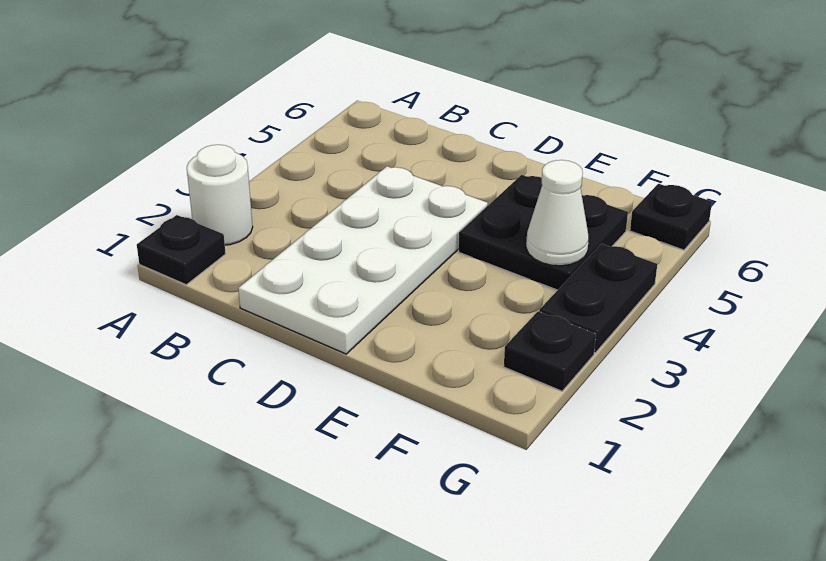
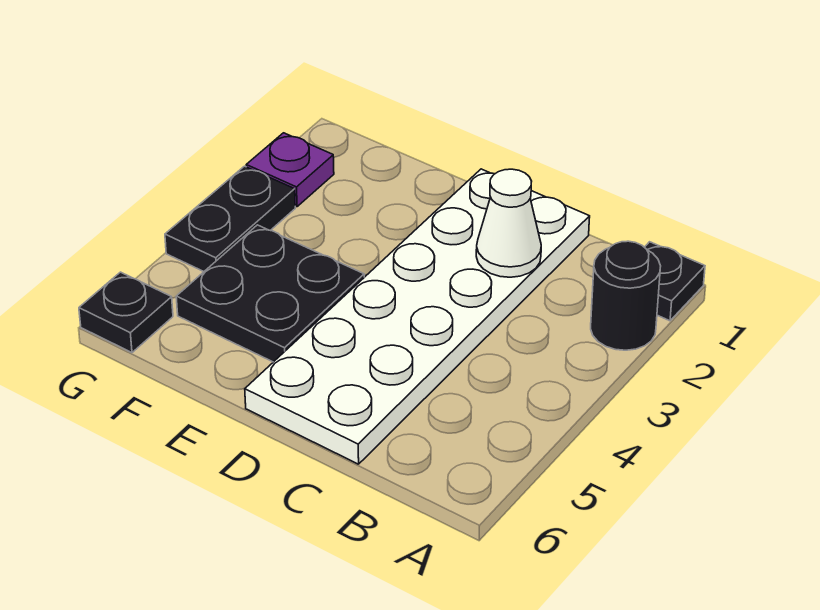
white round brick A2 level 1 -> black round brick A2 level 1
white plate C1:D4 level 1 -> white plate C1:D6 level 1
white cone F4 level 2 -> white cone C2 level 2
black plate G2 level 1 -> purple plate G2 level 1

